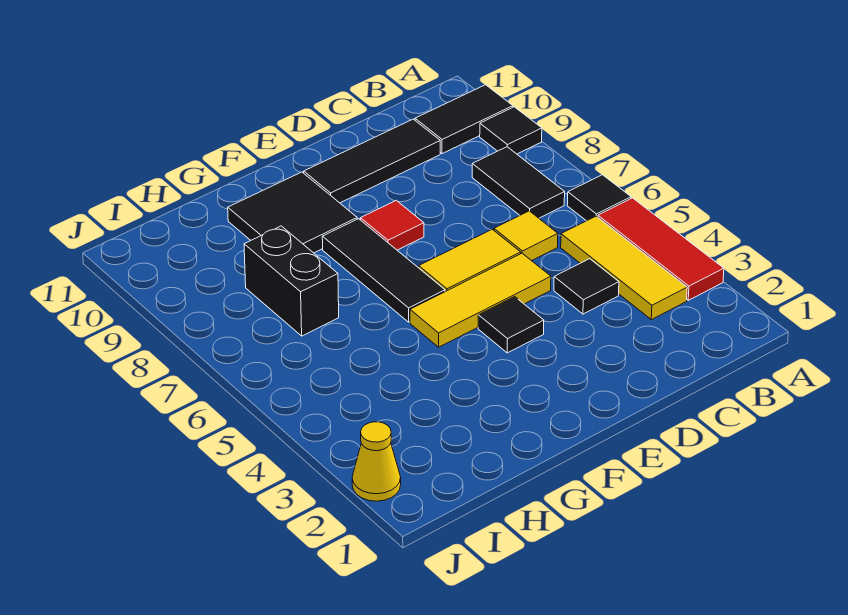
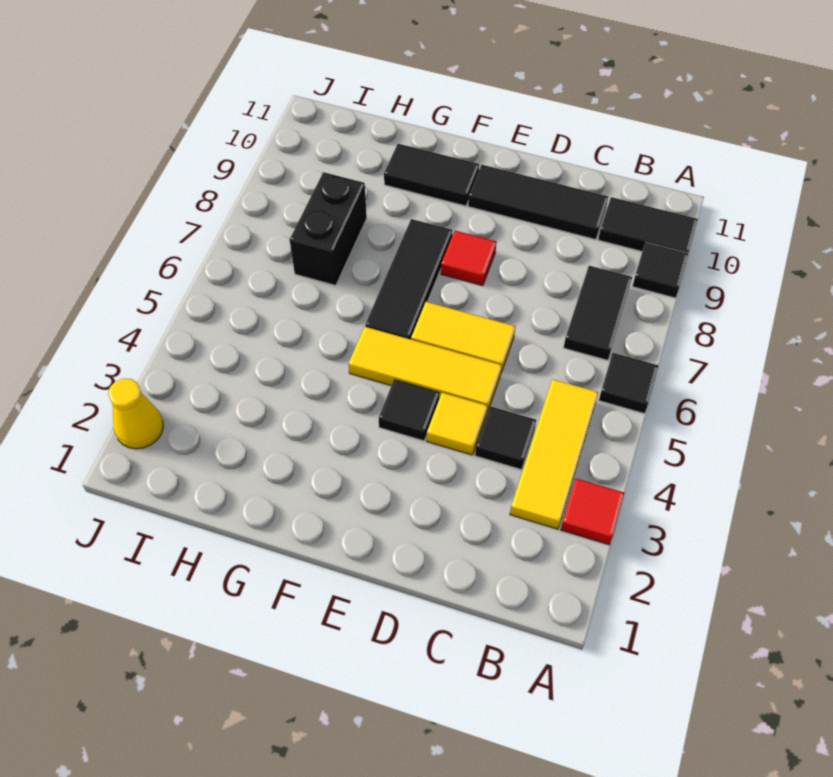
red tile A3:A5 level 1 -> red tile A3 level 1
yellow tile C6 level 1 -> yellow tile D4 level 1
black tile F9:G10 level 1 -> black tile F10:G10 level 1

